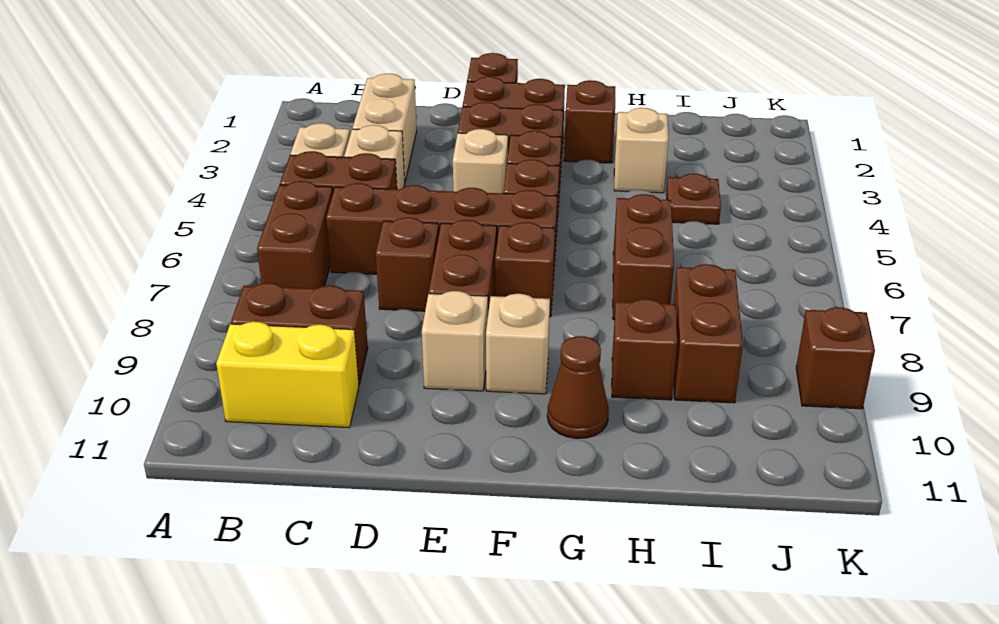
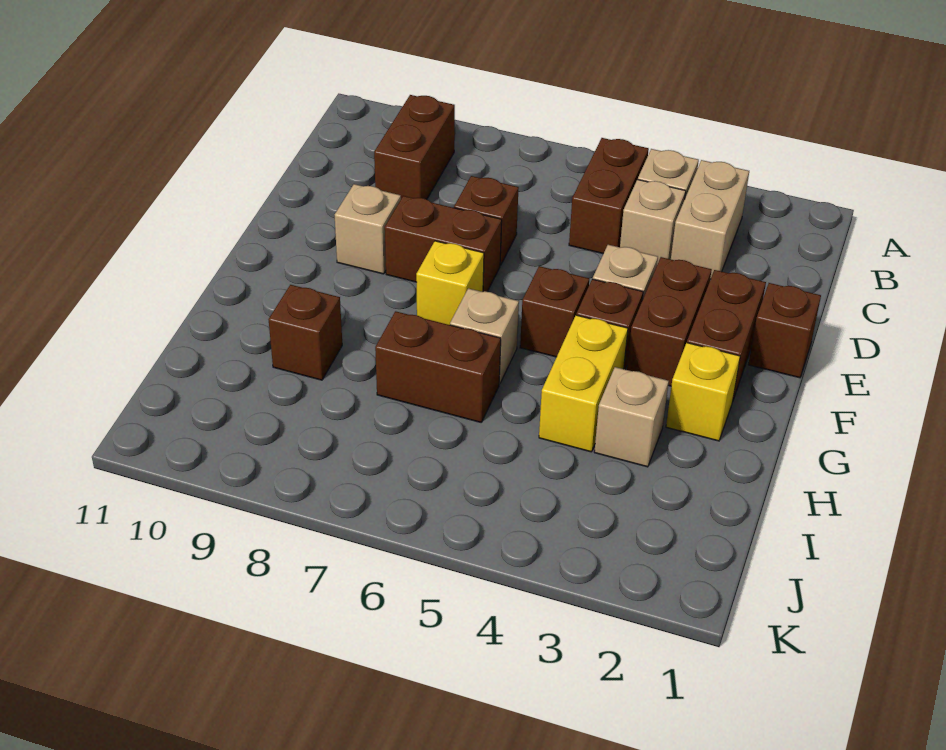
brown brick B6:B7 level 1 -> none
yellow brick B10:C10 level 1 -> yellow brick G4:H4 level 1
tan brick C2:C3 level 1 -> tan brick B3:C3 level 1
brown brick C6:F6 level 1 -> none
brown brick F7 level 1 -> yellow brick F7 level 1
tan brick F9 level 1 -> tan brick G6 level 1
brown brick G2 level 1 -> yellow brick G2 level 1
brown cone G10 level 1 -> none
brown plate I4 level 1 -> none
brown brick I8:I9 level 1 -> none
brown brick K9 level 1 -> none

